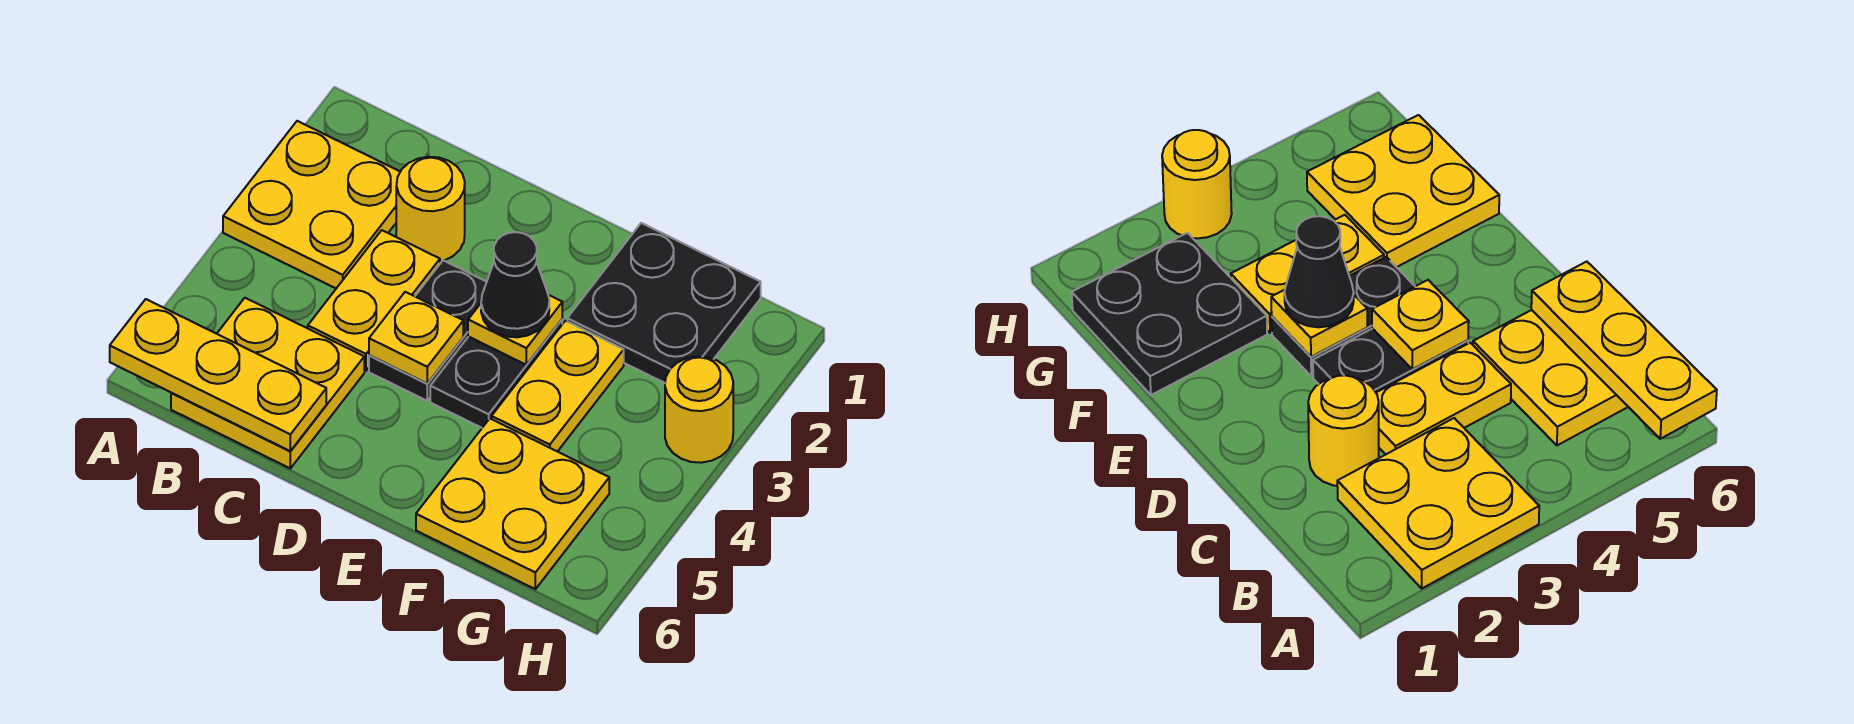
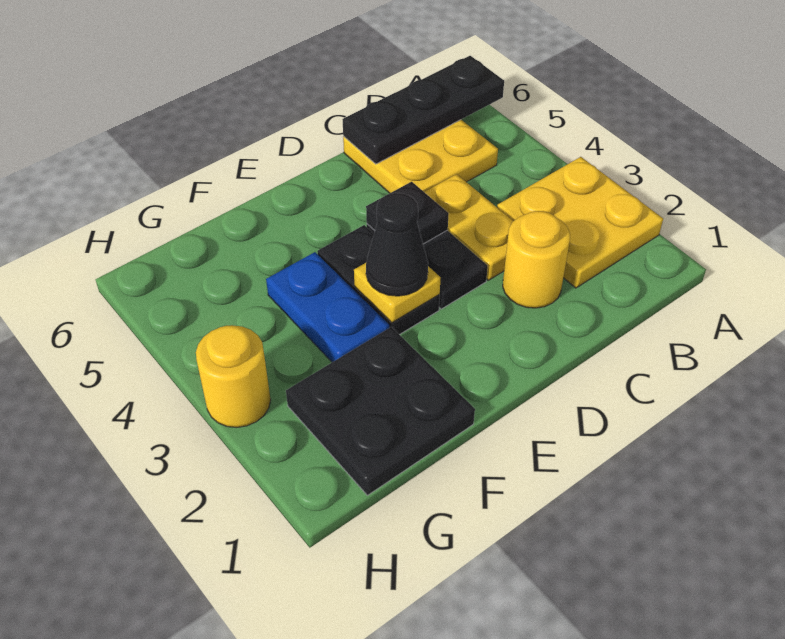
yellow plate A6:C6 level 2 -> black plate A6:C6 level 2
yellow plate D4 level 2 -> black plate D4 level 2
yellow plate F3:F4 level 1 -> blue plate F3:F4 level 1
yellow plate F5:G6 level 1 -> none

